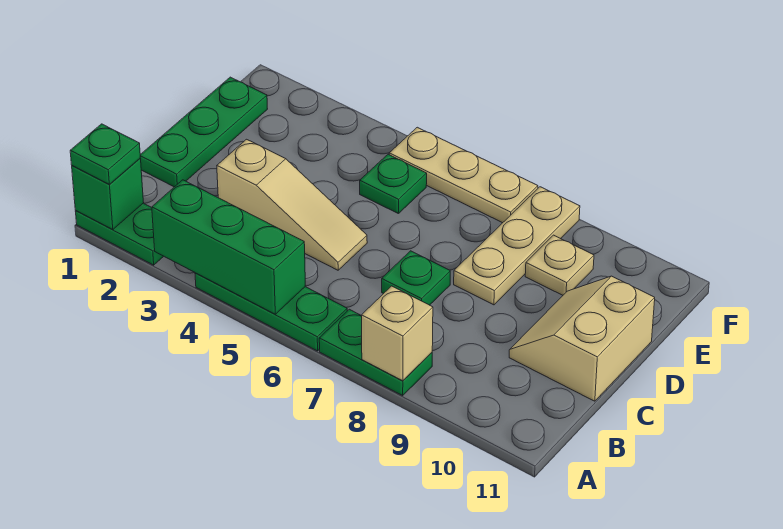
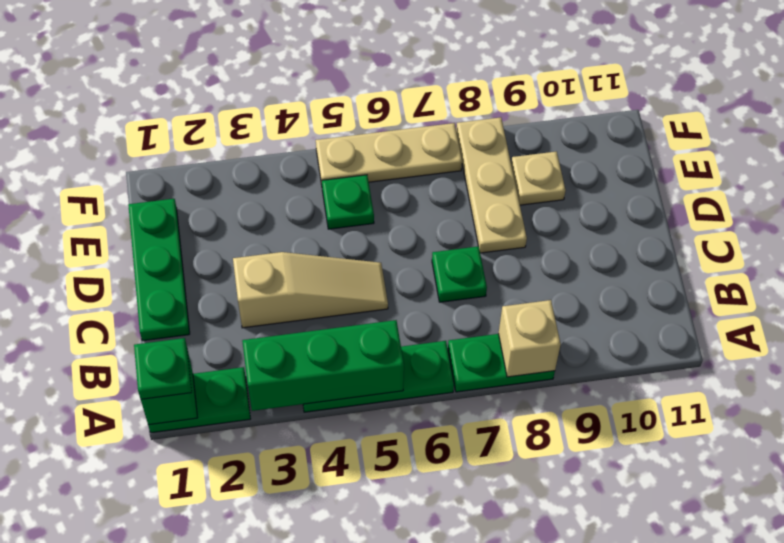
tan slope C10:D11 level 1 top 11 -> none

